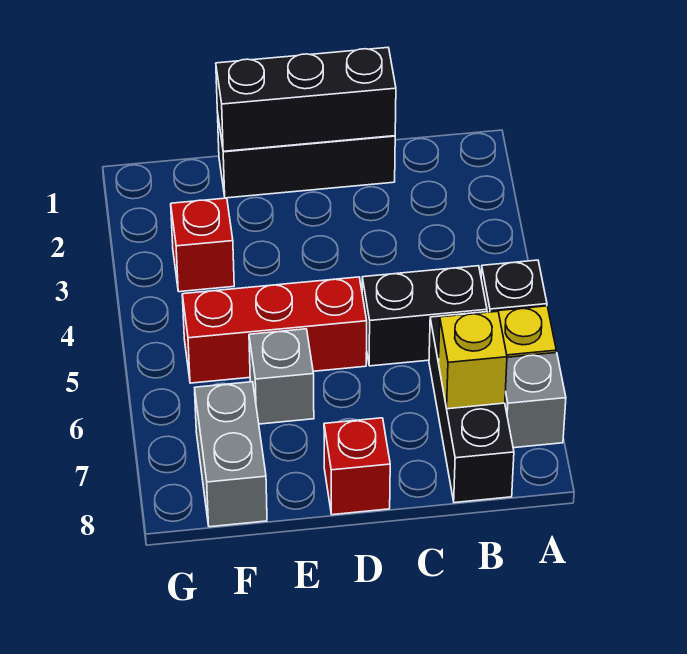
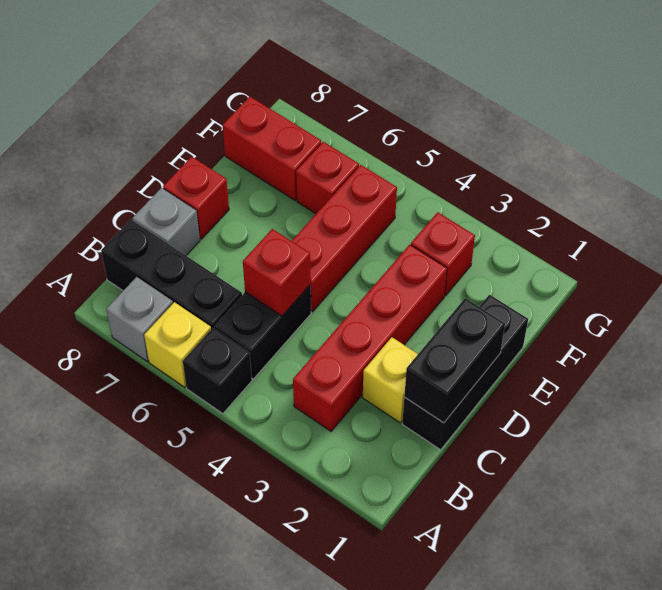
none -> red brick B3:E3 level 1
yellow brick B7 level 2 -> yellow brick C2 level 1
black brick C1:E1 level 2 -> black brick C1:D1 level 2
none -> red brick C5 level 2
grey brick E6 level 1 -> grey brick C8 level 1
none -> red brick F6 level 1
grey brick F7:F8 level 1 -> red brick F7:F8 level 1

